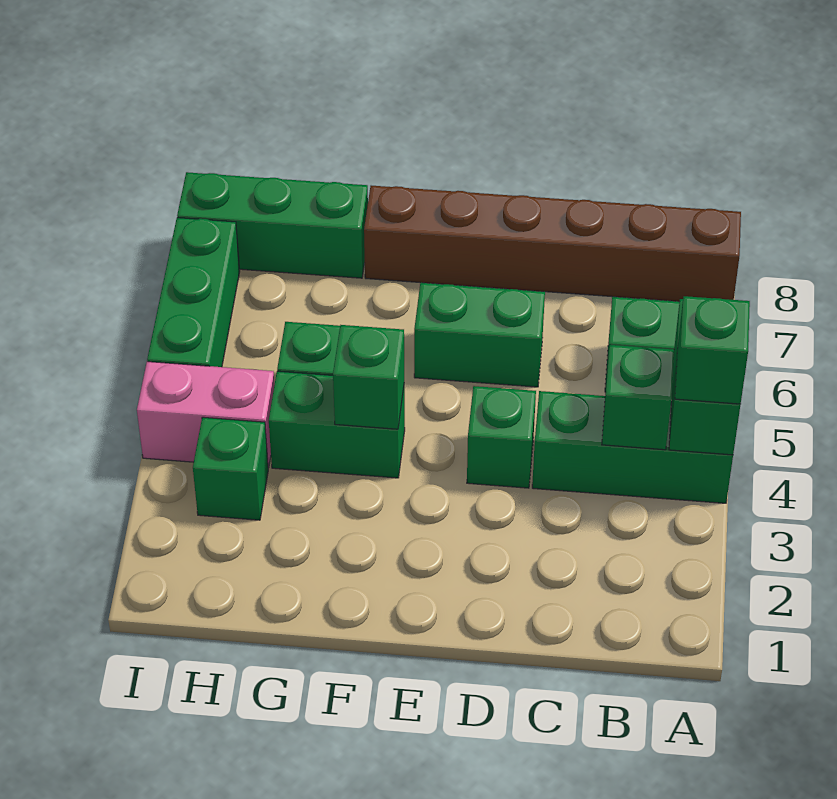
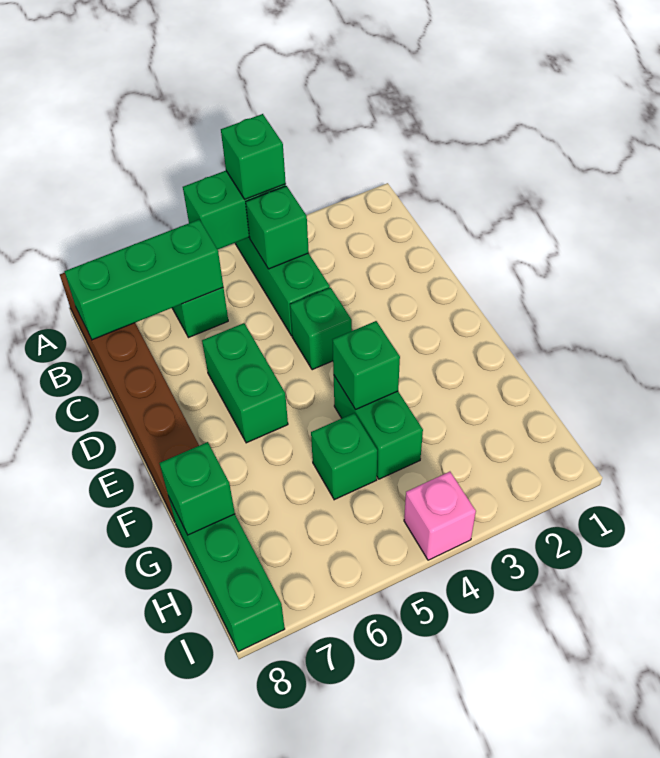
green brick H3 level 1 -> green brick G8 level 2
pink brick H4:I4 level 1 -> pink brick I4 level 1
green brick I5:I7 level 1 -> green brick B6:B8 level 2

